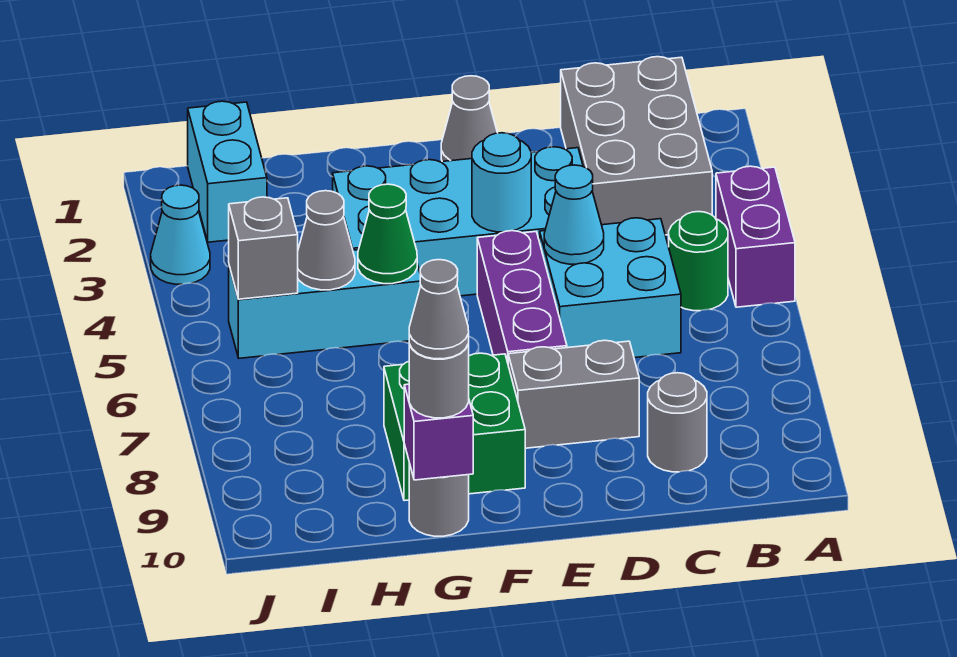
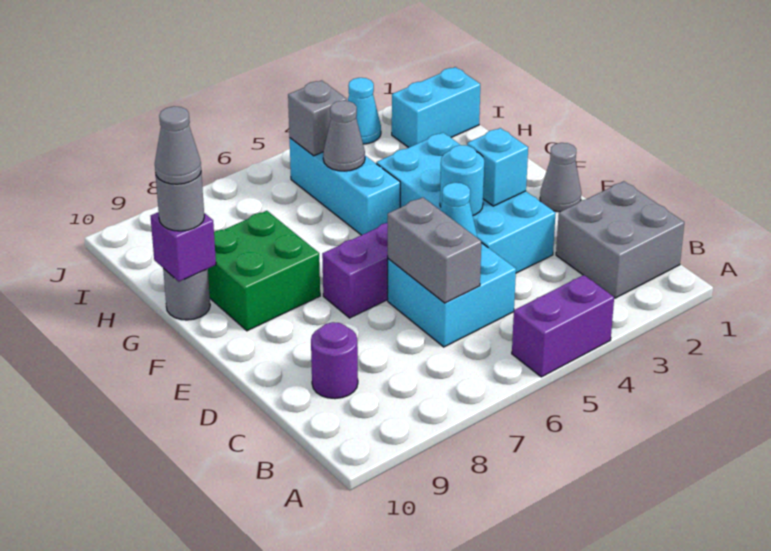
grey brick B1:C3 level 1 -> grey brick B1:C2 level 1
green round brick B5 level 1 -> none
grey round brick C9 level 1 -> purple round brick C9 level 1
grey brick D8:E8 level 1 -> grey brick C6:D6 level 2
none -> cyan brick E3 level 2
green cone G5 level 2 -> none

